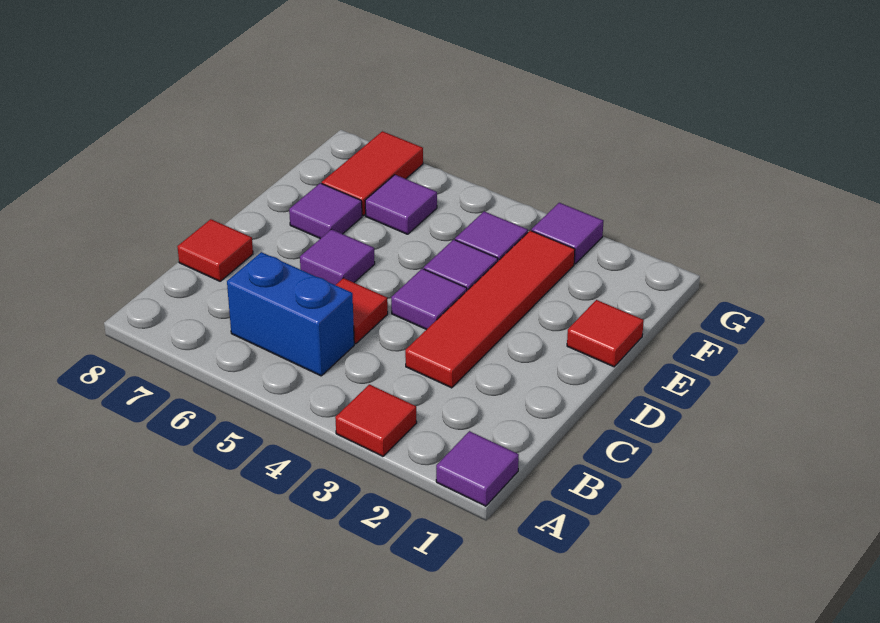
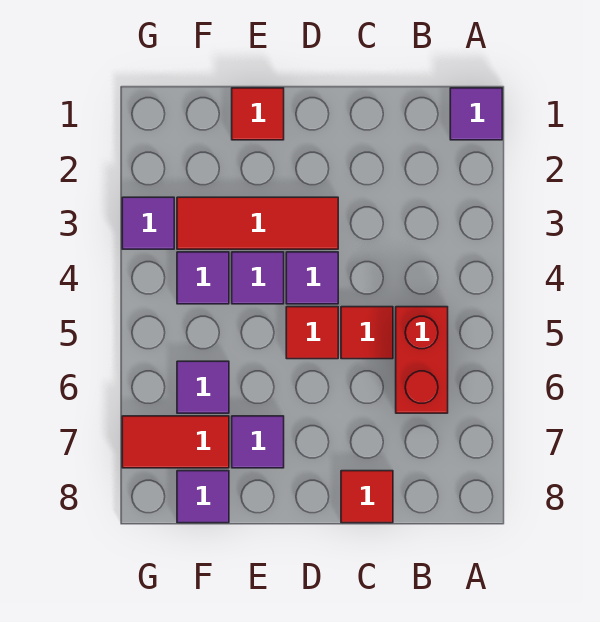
red tile A3 level 1 -> red tile D5 level 1
blue brick B5:B6 level 1 -> red brick B5:B6 level 1
red tile C3:F3 level 1 -> red tile D3:F3 level 1
purple tile D6 level 1 -> purple tile F8 level 1

